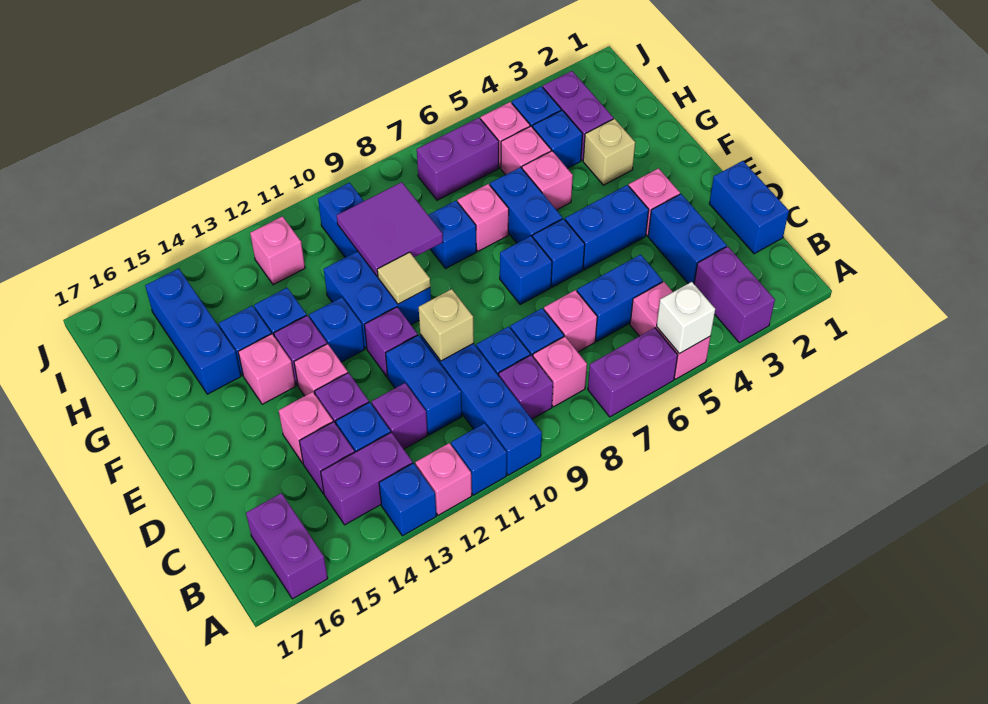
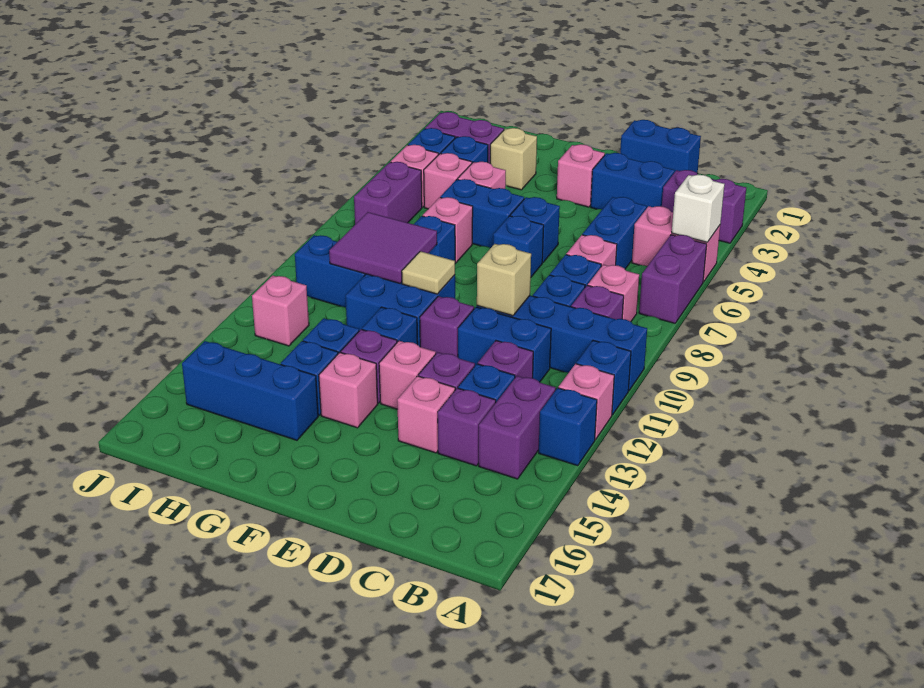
purple brick A16:B16 level 1 -> none
blue brick E4:E5 level 1 -> none

